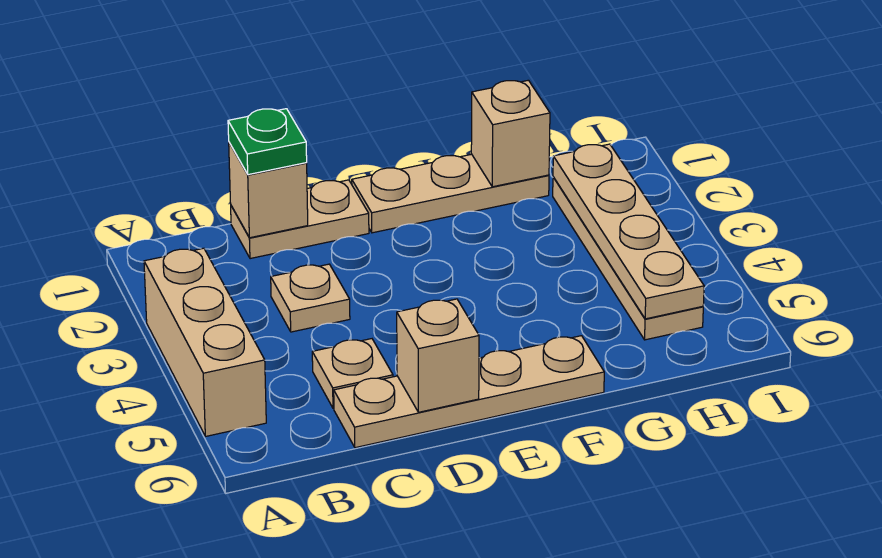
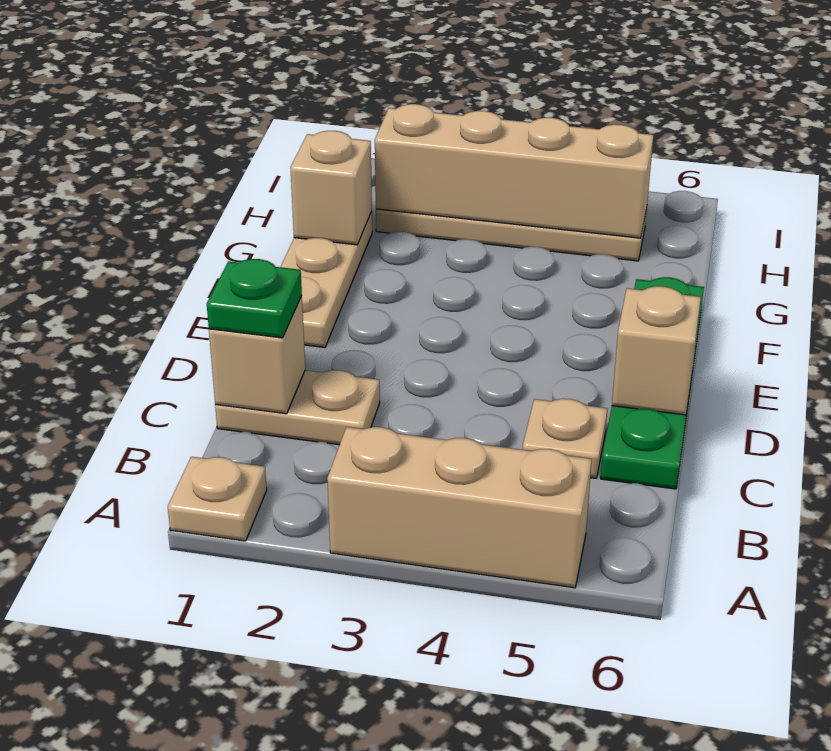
tan plate C1:D1 level 1 -> tan plate C1:C2 level 1
tan plate C3 level 1 -> tan plate A1 level 1
tan plate C6:F6 level 1 -> green plate C6:F6 level 1
tan plate H2:H5 level 2 -> tan brick H2:H5 level 2

